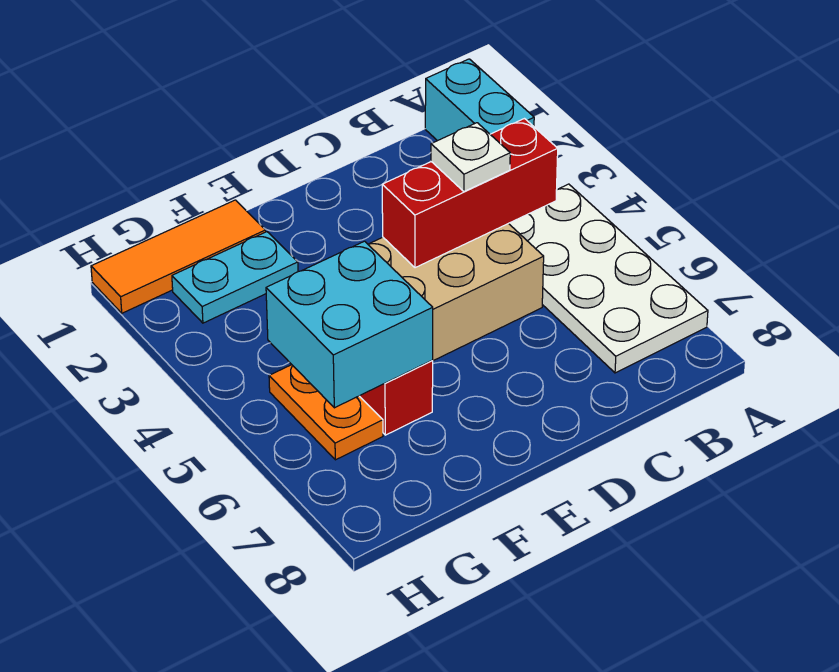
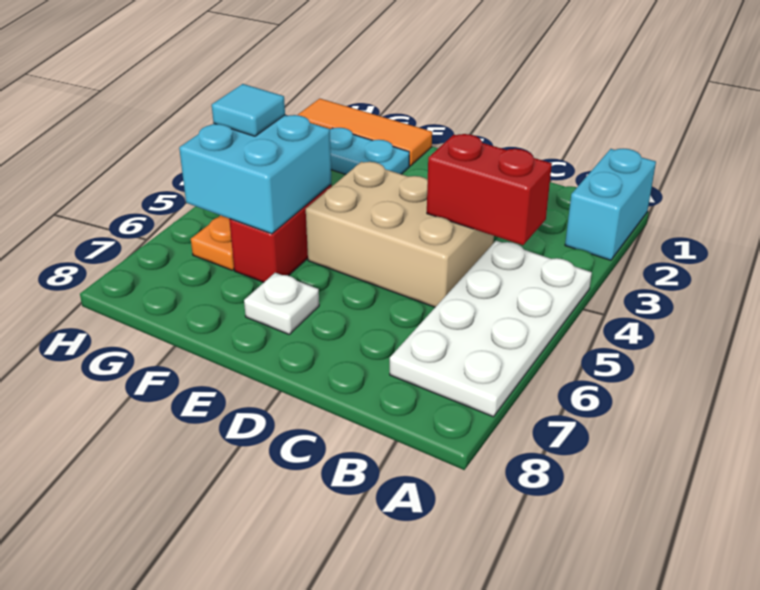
red brick B4:D4 level 2 -> red brick B4:C4 level 2
white plate C4 level 3 -> white plate E7 level 1
none -> cyan tile G5 level 3

